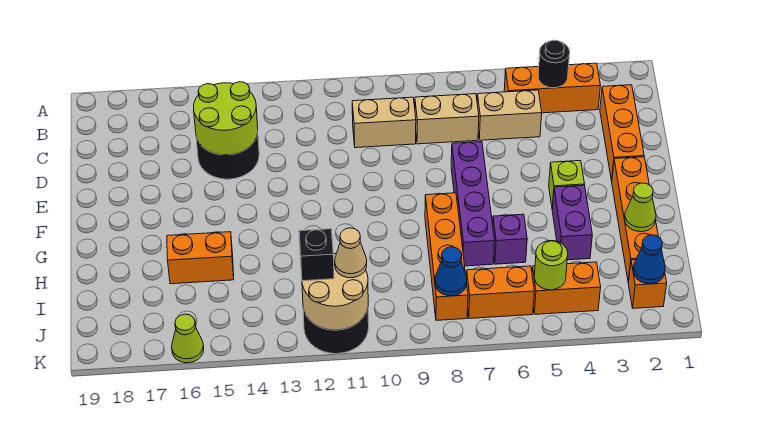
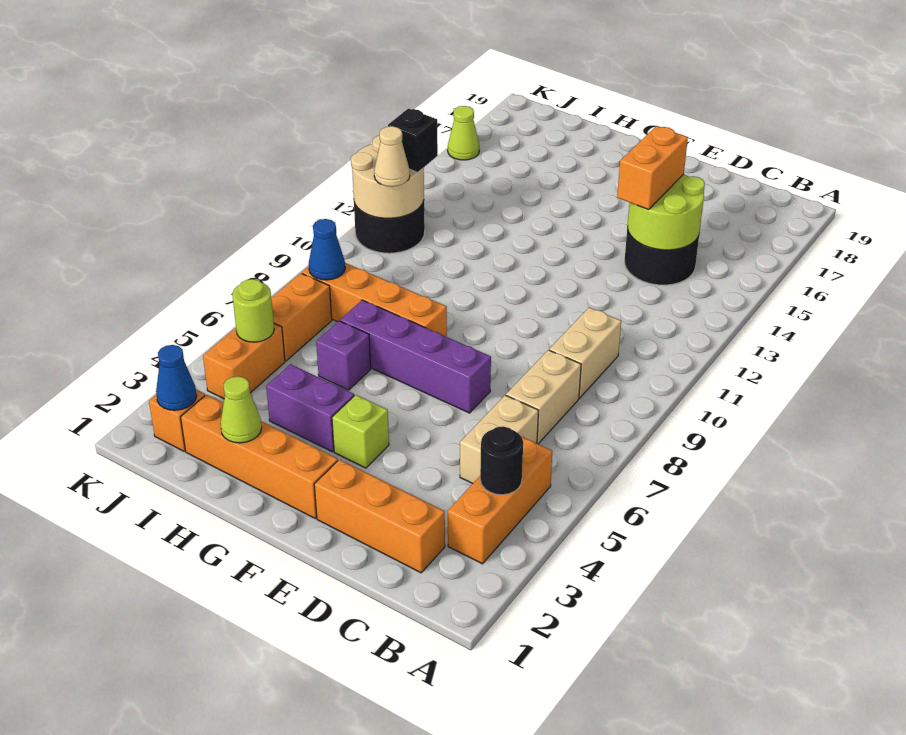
orange brick H15:H16 level 1 -> orange brick D14:D15 level 3

